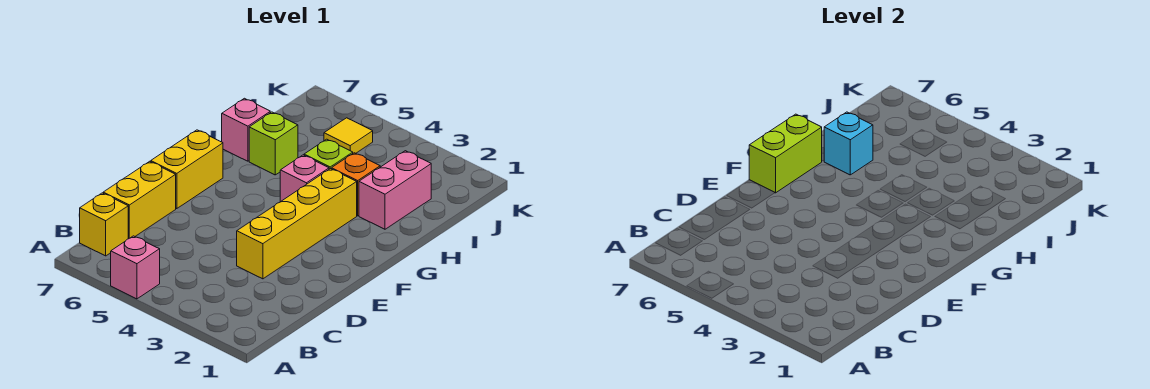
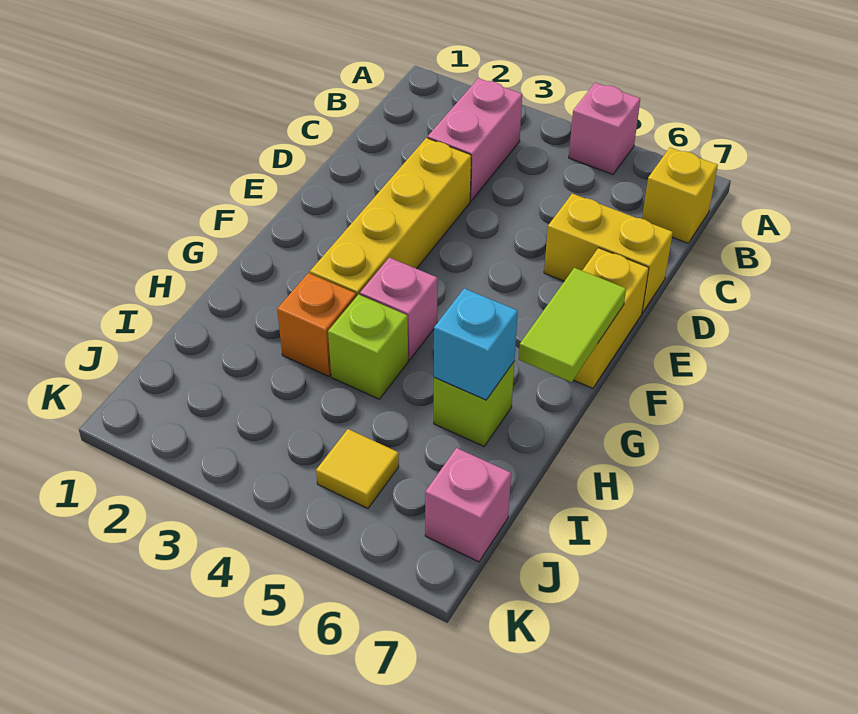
yellow brick C7:D7 level 1 -> yellow brick D6:D7 level 1
lime brick F7:G7 level 2 -> lime tile F7:G7 level 2
pink brick H2:I2 level 1 -> pink brick B3:C3 level 1
pink brick H7 level 1 -> pink brick J7 level 1

